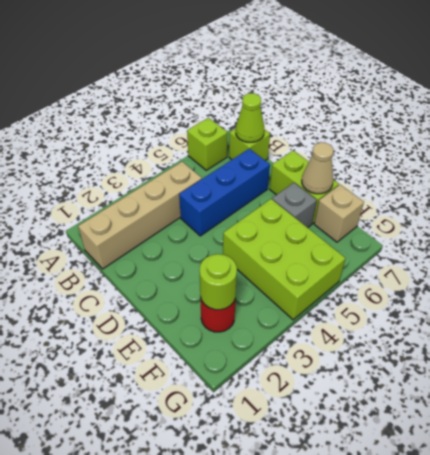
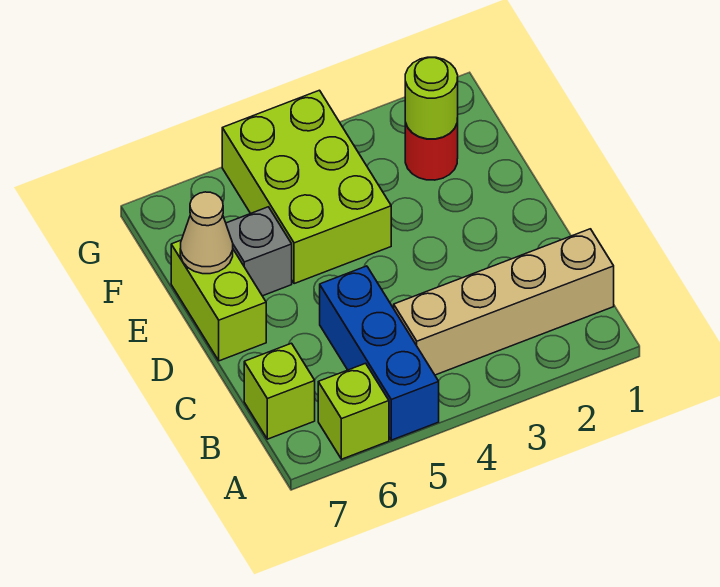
lime cone B7 level 2 -> none
blue brick C4:C6 level 1 -> blue brick A5:C5 level 1
tan brick F7 level 1 -> none

